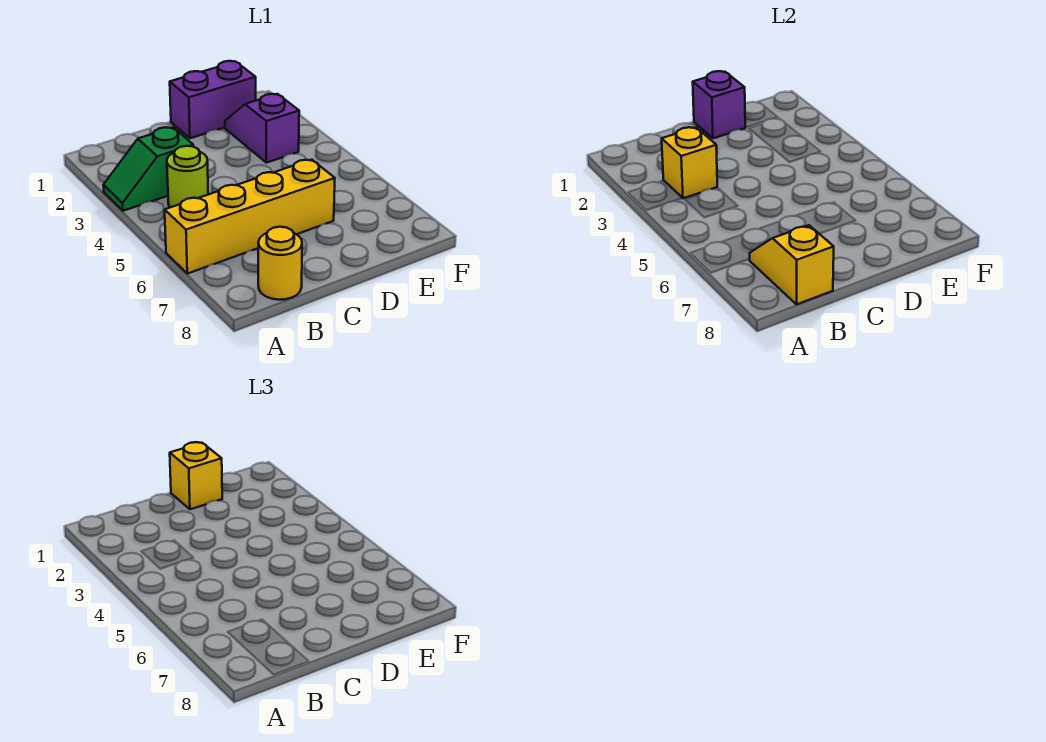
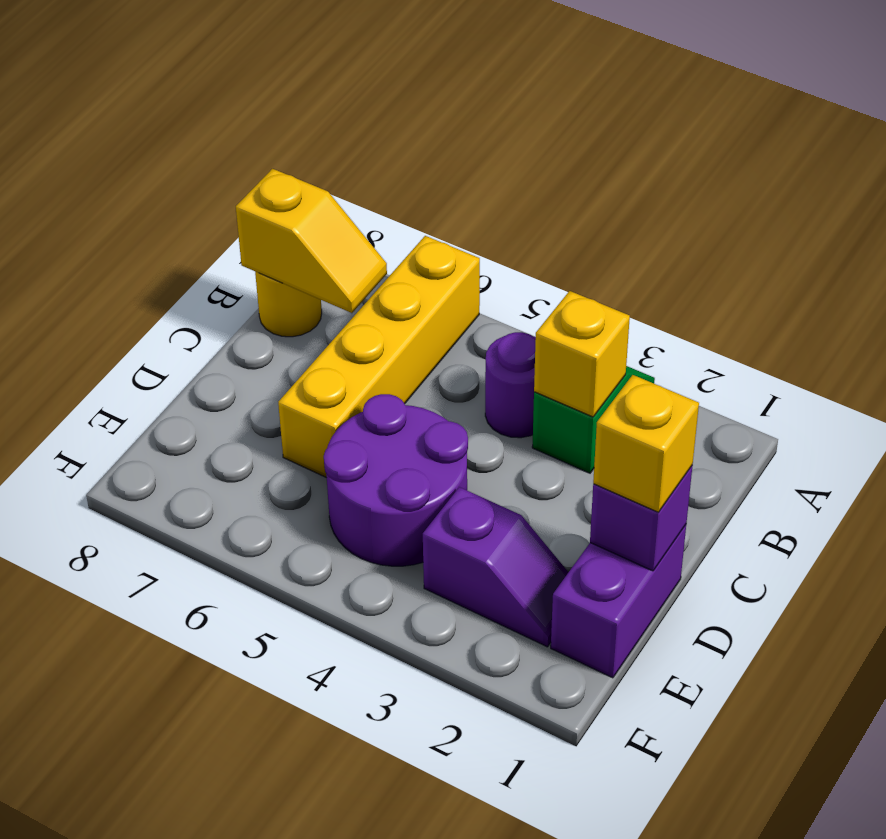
lime round brick B4 level 1 -> purple round brick B4 level 1
none -> purple round brick D4:E5 level 1

